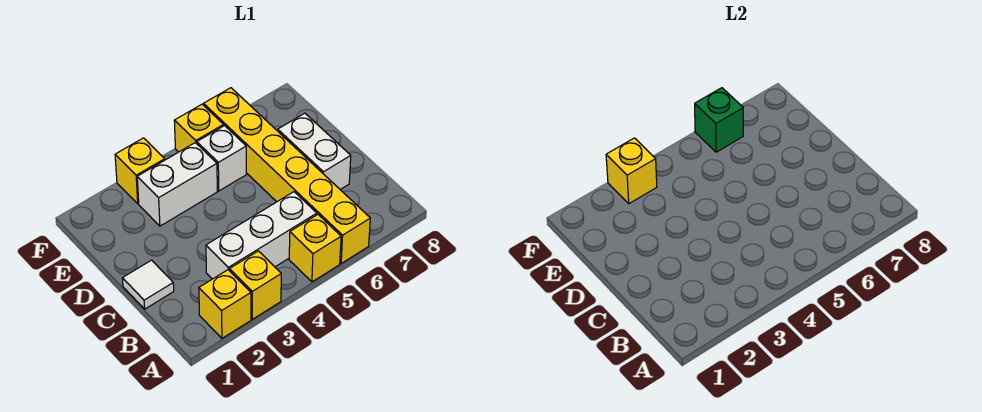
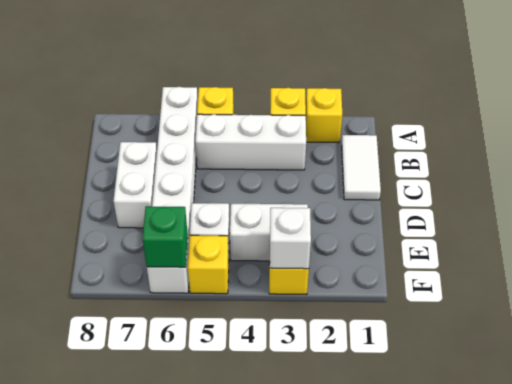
yellow brick A6:F6 level 1 -> white brick A6:F6 level 1
white tile C1 level 1 -> white tile B1:C1 level 1
yellow brick F3 level 2 -> white brick F3 level 2

